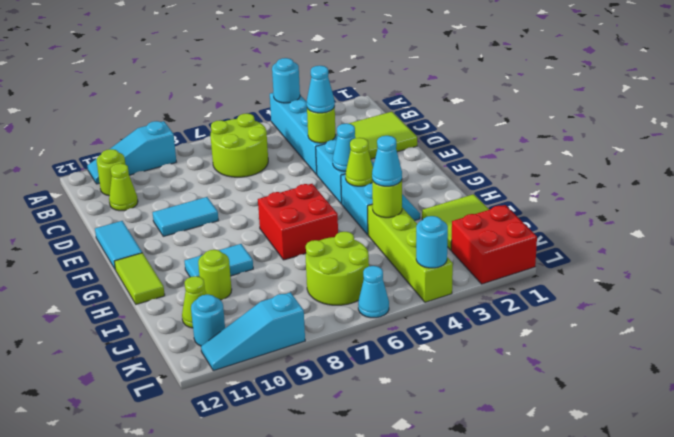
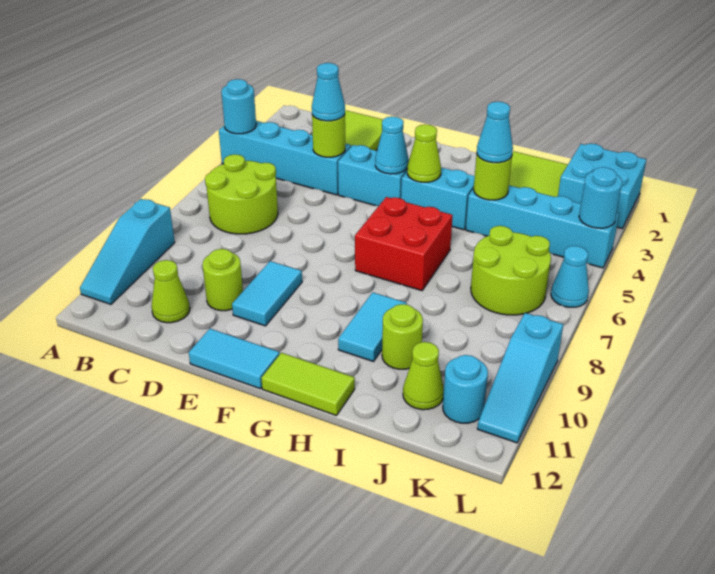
lime round brick B11 level 1 -> lime round brick D10 level 1
lime brick I4:L4 level 1 -> cyan brick I4:L4 level 1
red brick K1:L2 level 1 -> cyan brick K1:L2 level 1

